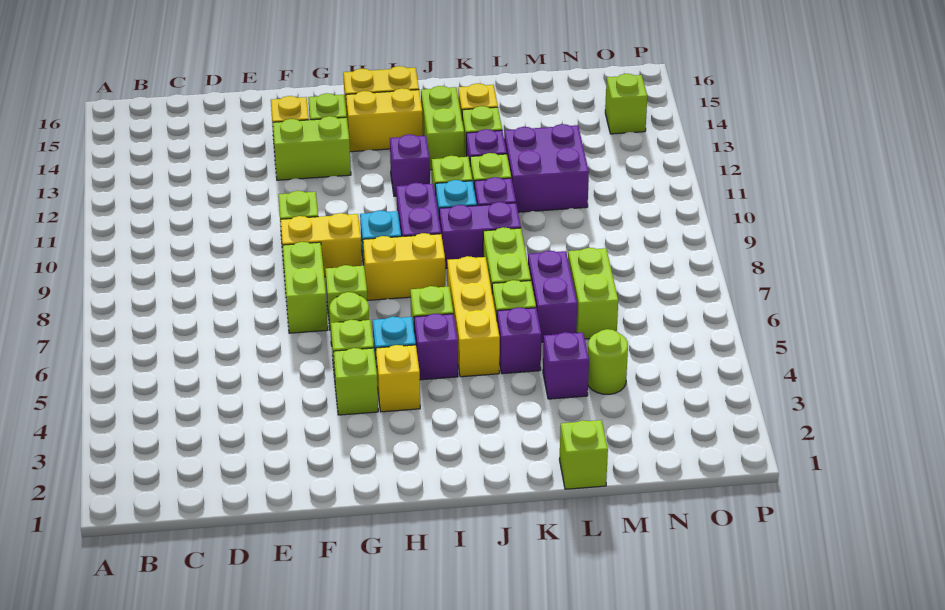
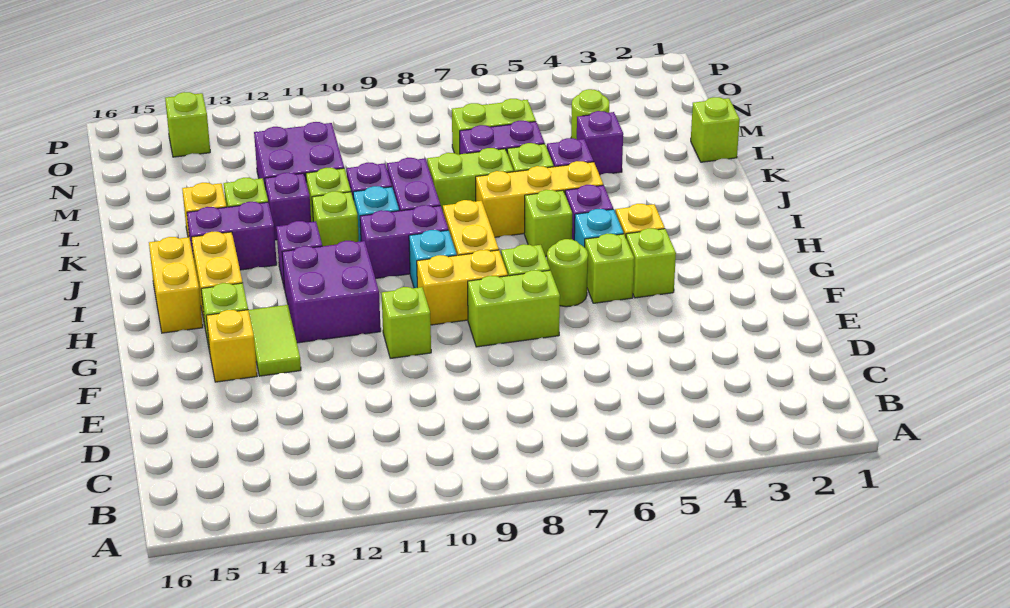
yellow brick F9:G9 level 1 -> yellow brick G8:G9 level 1
lime brick F13:G13 level 1 -> lime tile F13:G13 level 1
none -> purple brick G11:H12 level 1
lime brick J13:J14 level 1 -> purple brick J13:J14 level 1

